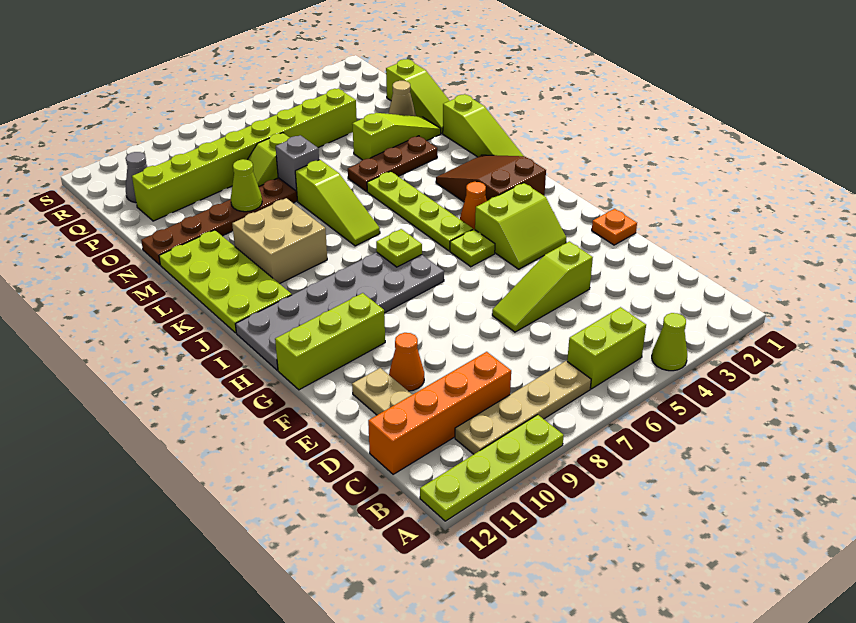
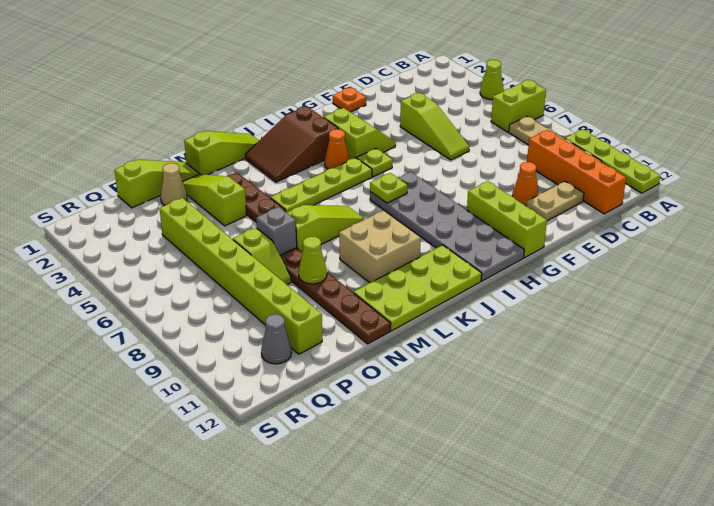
lime brick B5:B6 level 1 -> lime brick A6:B6 level 1

